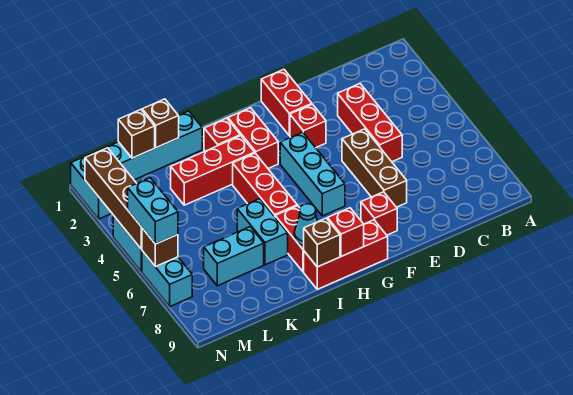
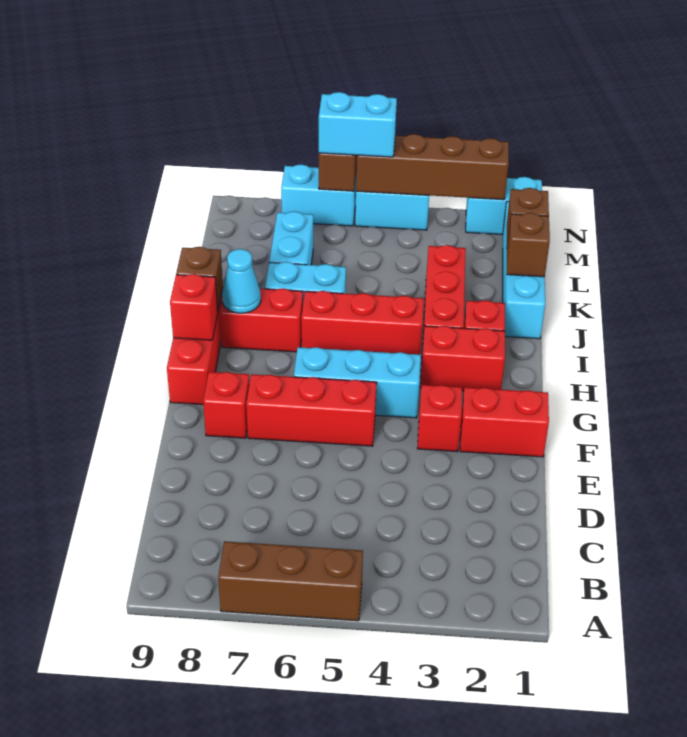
red brick D3:D5 level 1 -> red brick F5:F7 level 1
brown brick E5:E7 level 1 -> brown brick A5:A7 level 1

